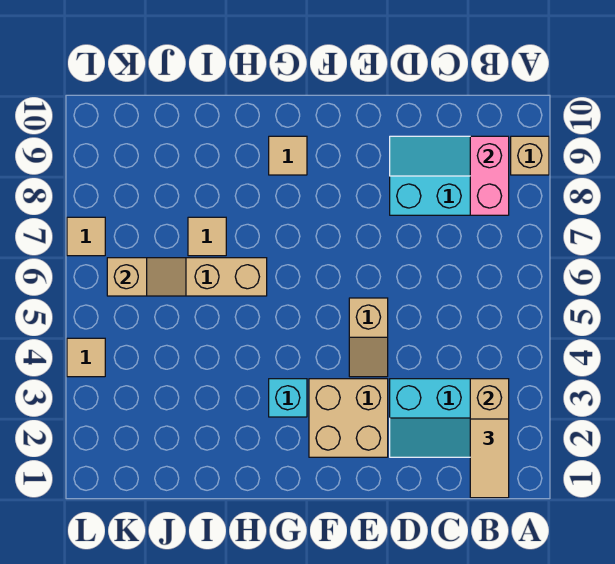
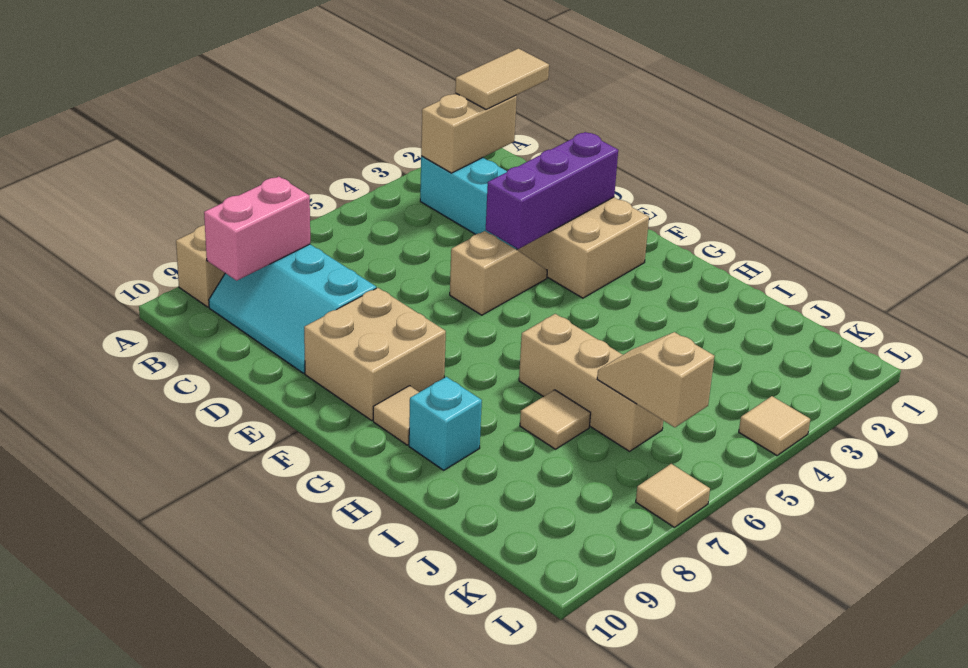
none -> purple brick E2:E4 level 2
none -> tan brick E8:F9 level 1
cyan brick G3 level 1 -> cyan brick H9 level 1

